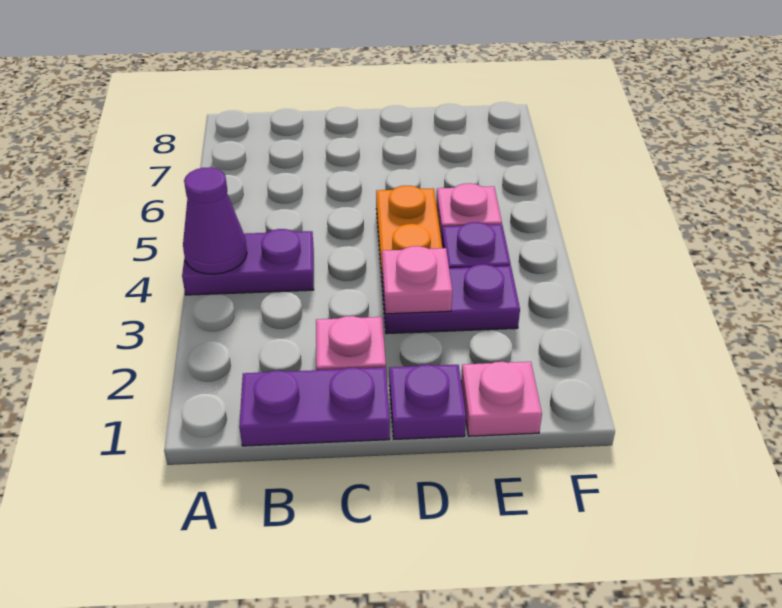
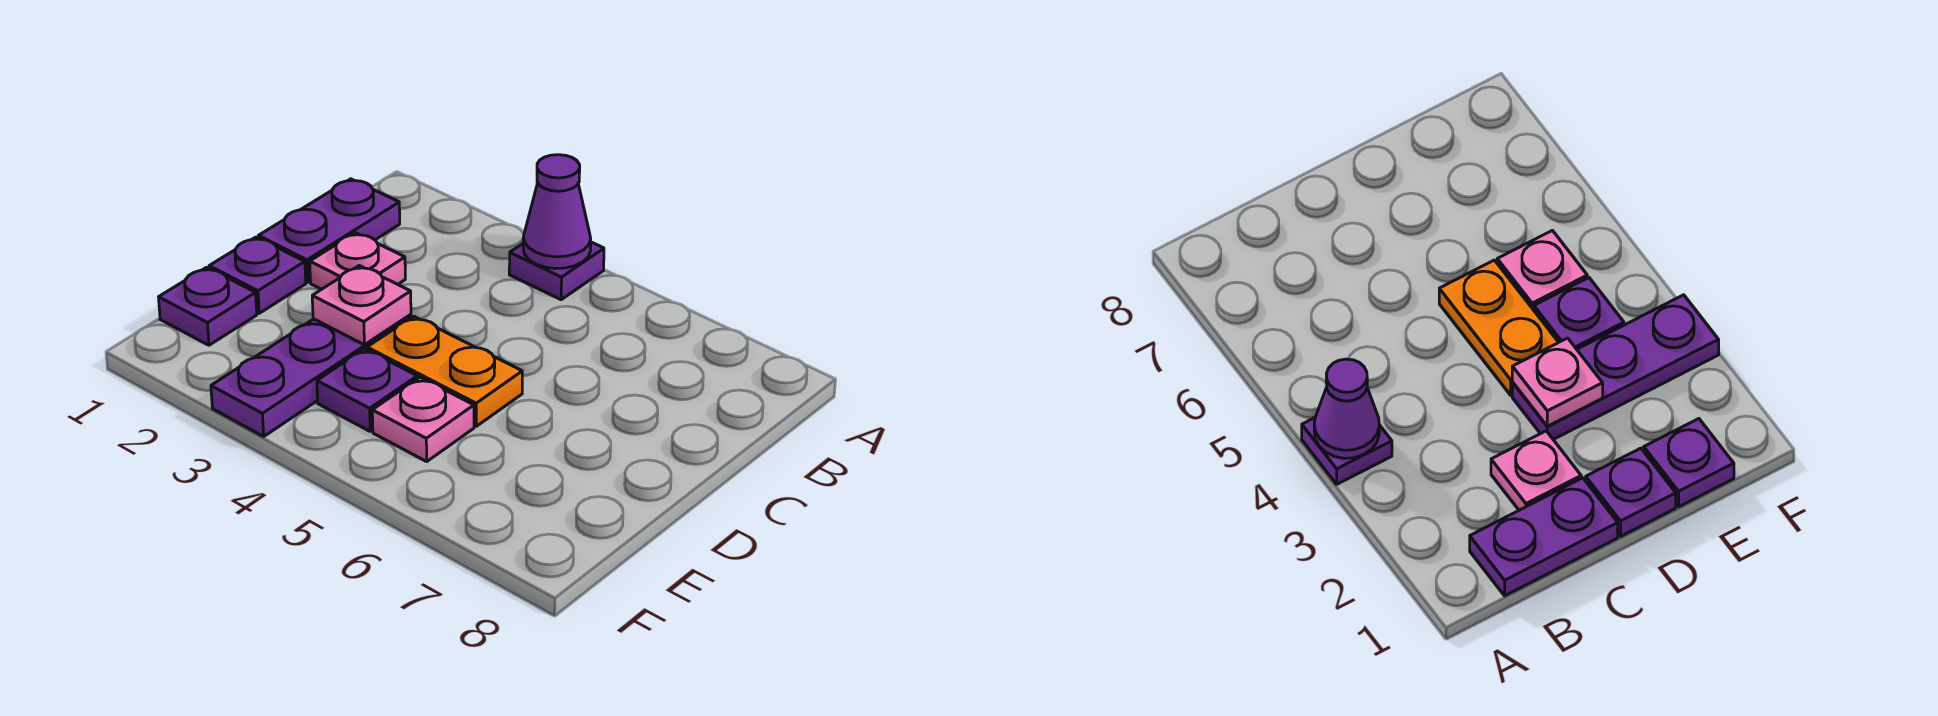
purple plate A4:B4 level 1 -> purple plate A4 level 1
purple plate D3:E3 level 1 -> purple plate D3:F3 level 1
pink plate E1 level 1 -> purple plate E1 level 1

